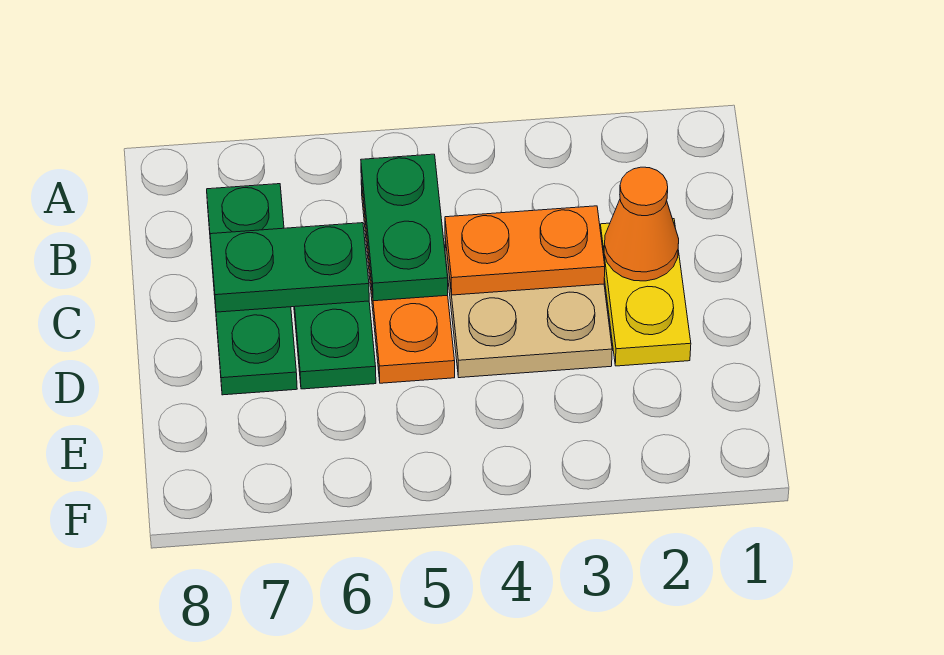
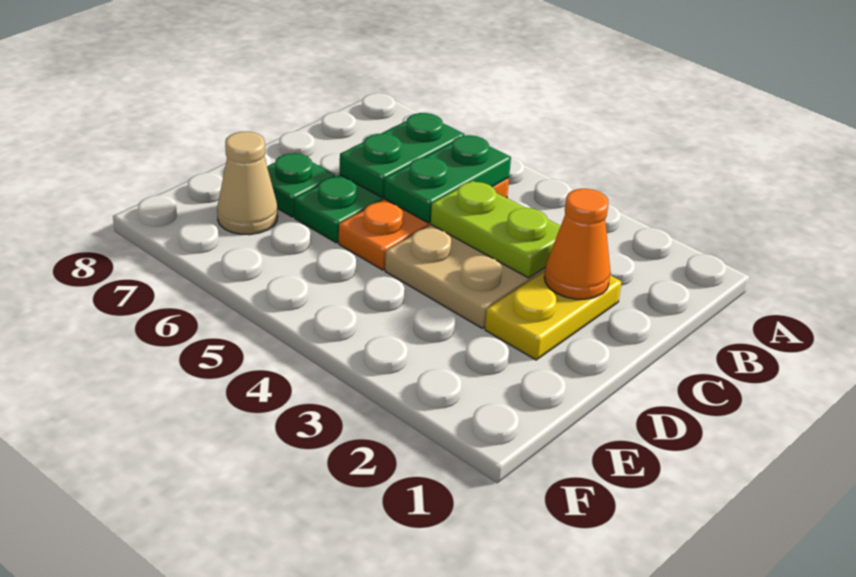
green plate B7:D7 level 1 -> green plate D7 level 1
orange plate C3:C4 level 2 -> lime plate C3:C4 level 2
green plate C6:C7 level 2 -> green plate B6:C6 level 2
none -> tan cone E7 level 1

